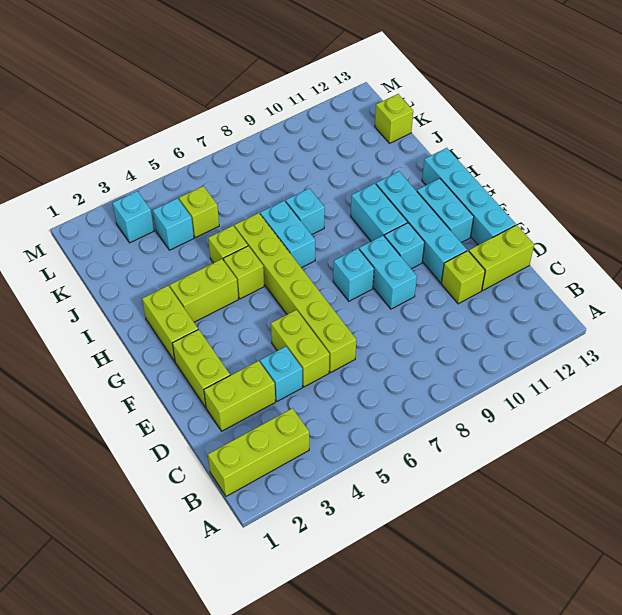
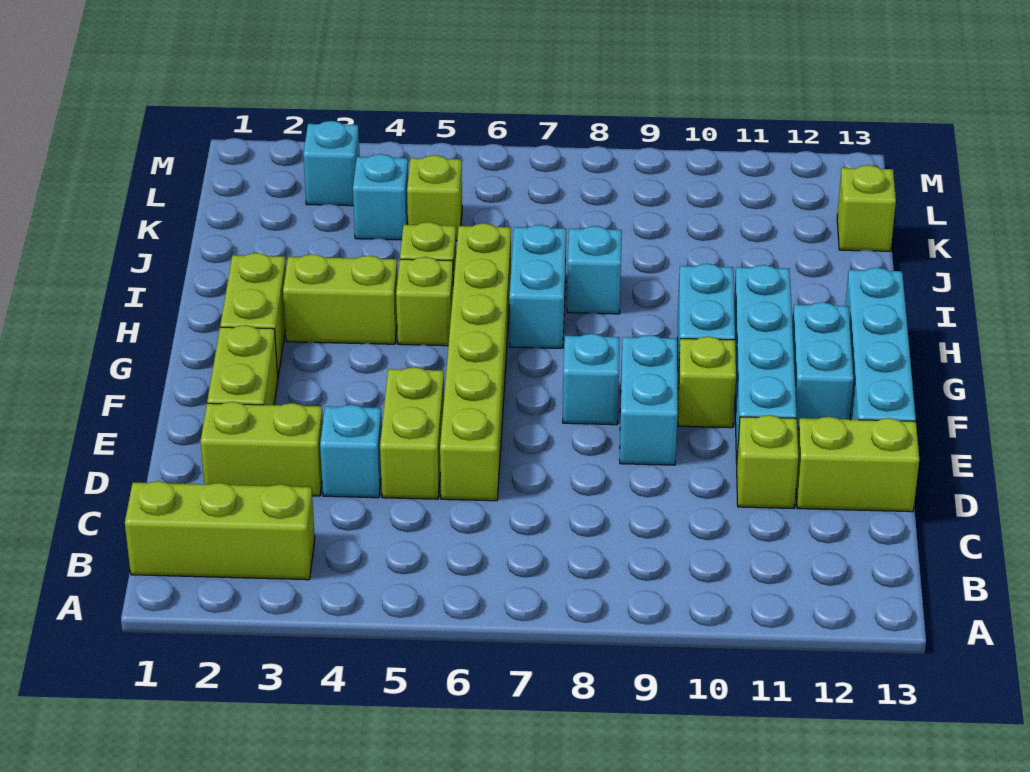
cyan brick F10 level 1 -> lime brick F10 level 1

